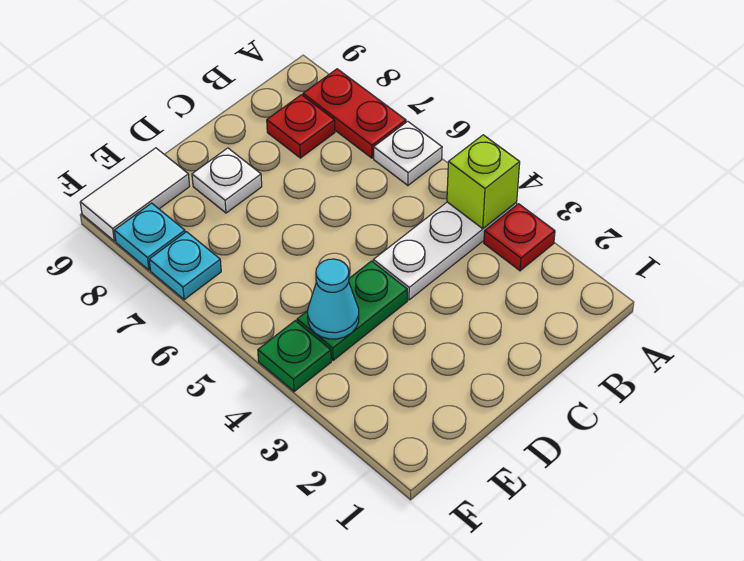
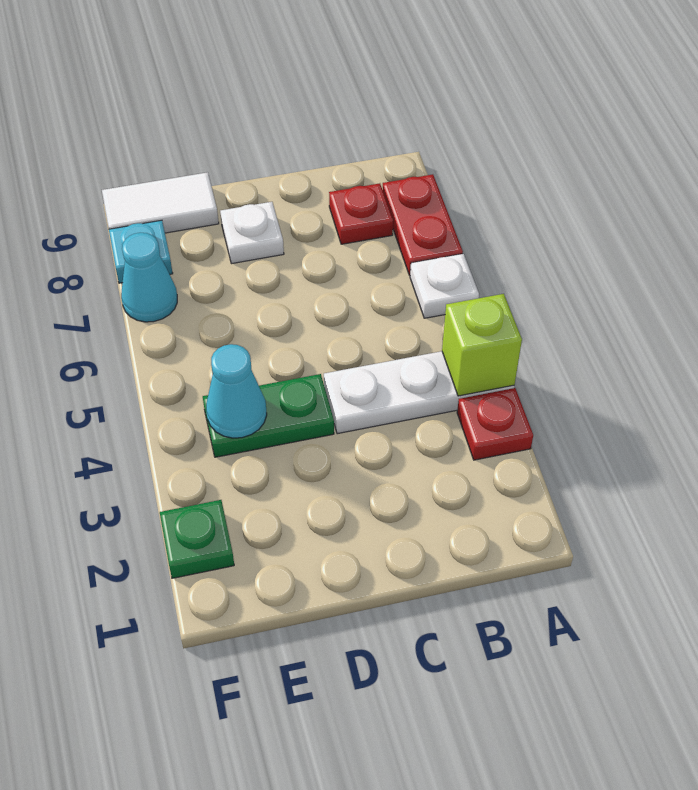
green plate F4 level 1 -> green plate F2 level 1
cyan plate F7 level 1 -> cyan cone F7 level 1

